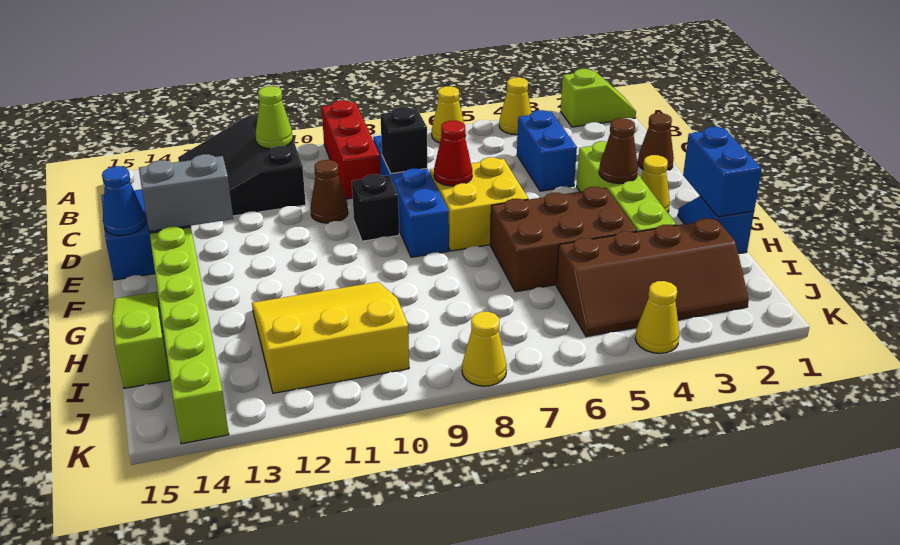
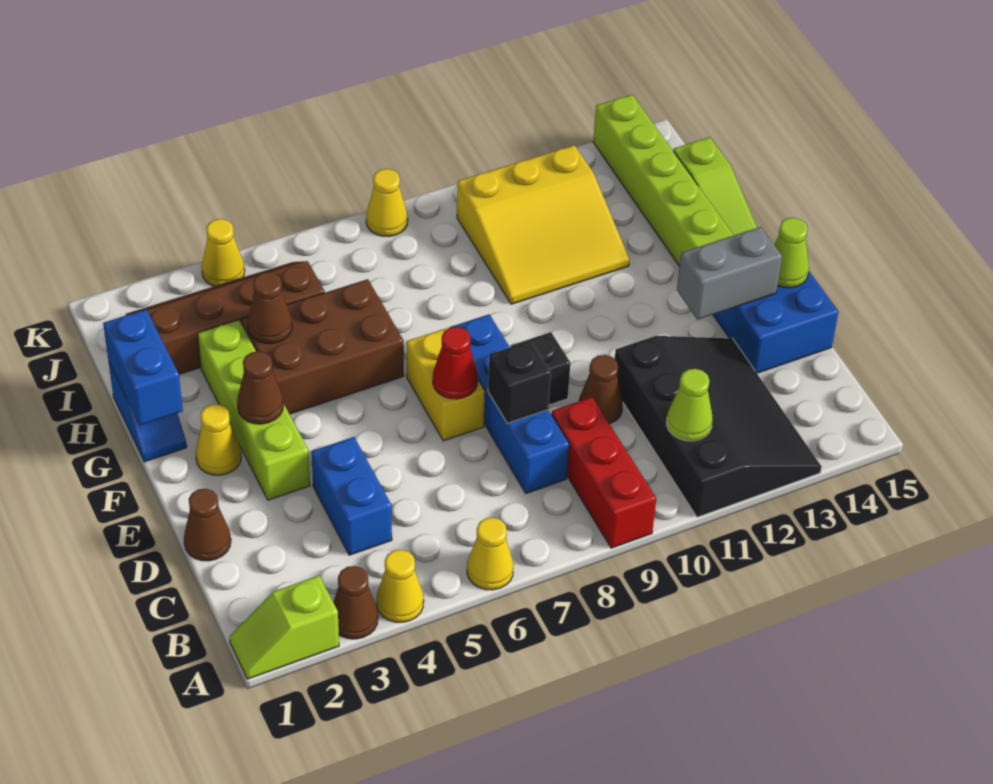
none -> brown cone A3 level 1
black slope A11:C13 level 1 top 11 -> black slope A11:D13 level 1 top 11
yellow brick E6:F7 level 1 -> yellow brick E7:F7 level 1
blue cone E15 level 2 -> lime cone E15 level 2
none -> brown cone H4 level 2

